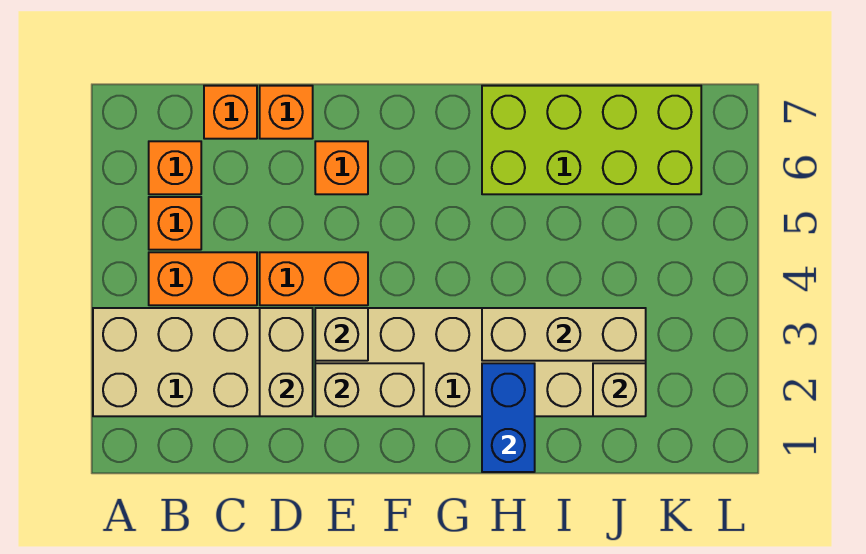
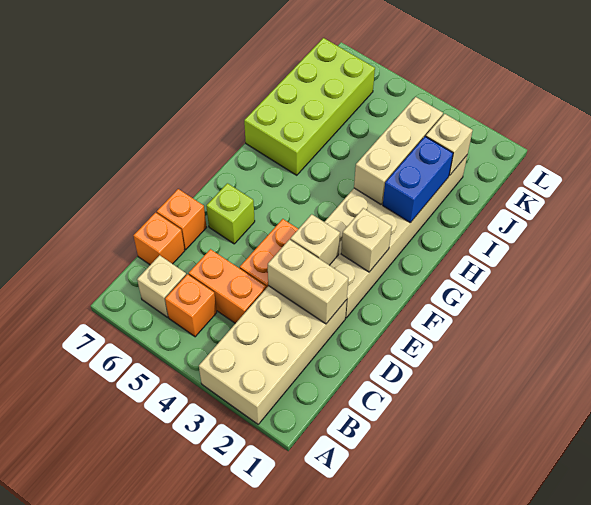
orange brick B4:C4 level 1 -> orange brick C4:C5 level 1
orange brick B6 level 1 -> tan brick B6 level 1
tan brick E2:F2 level 2 -> tan brick F2 level 2
orange brick E6 level 1 -> lime brick E6 level 1
blue brick H1:H2 level 2 -> blue brick H2:I2 level 2

